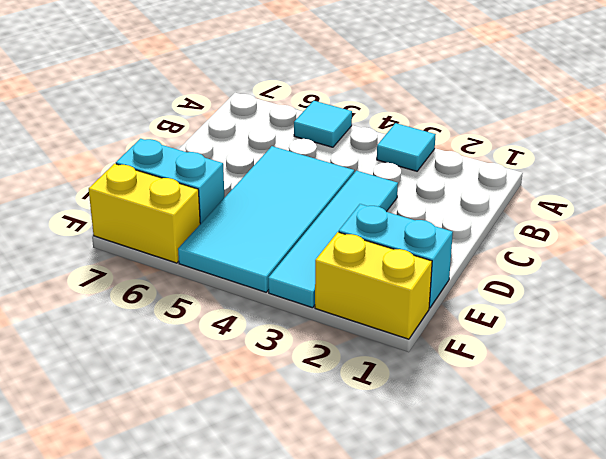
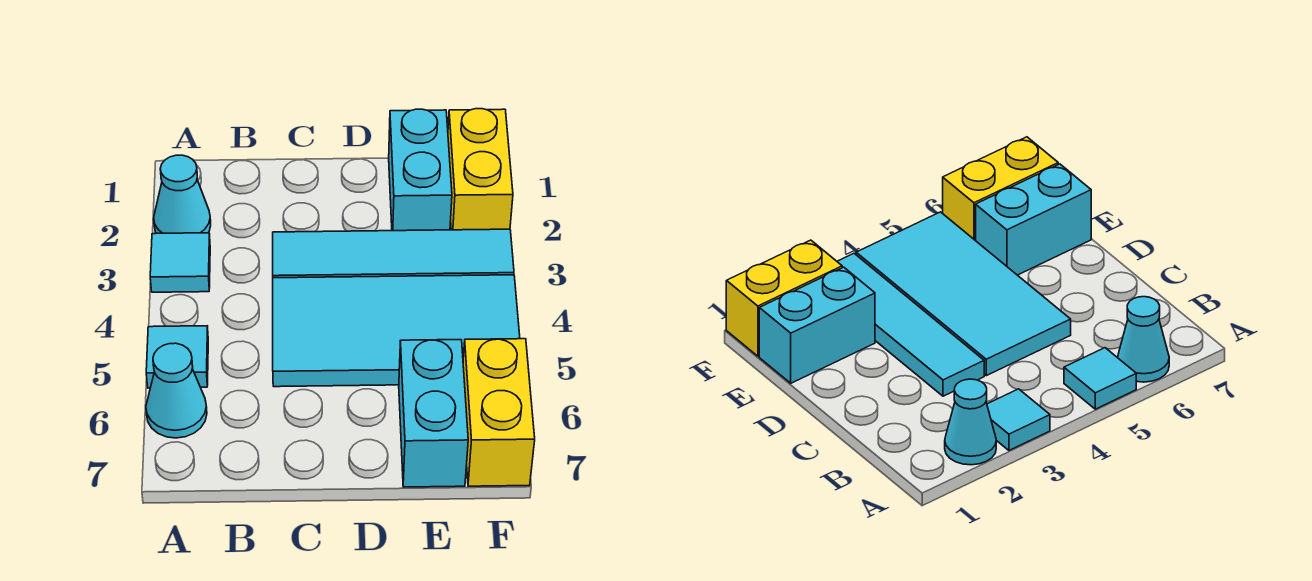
none -> cyan cone A2 level 1
none -> cyan cone A6 level 1

